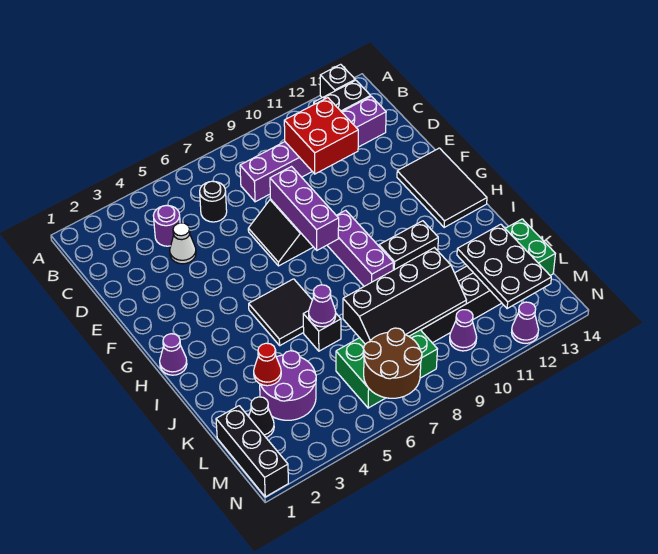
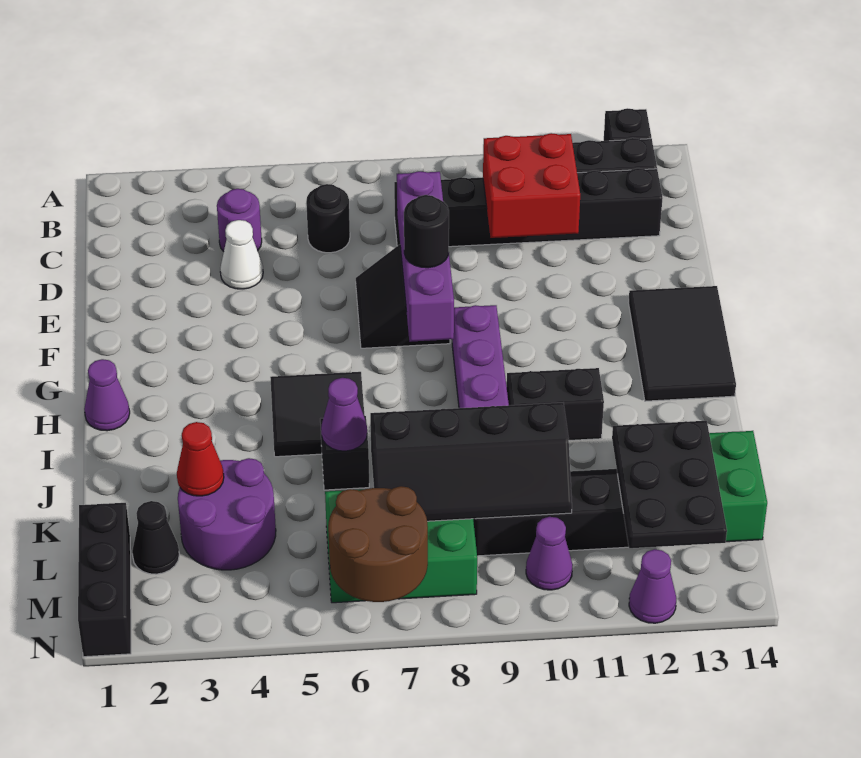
purple brick C8:C13 level 1 -> black brick C8:C13 level 1
purple brick E8:G8 level 2 -> purple brick D8:G8 level 2
none -> black round brick F8 level 3

